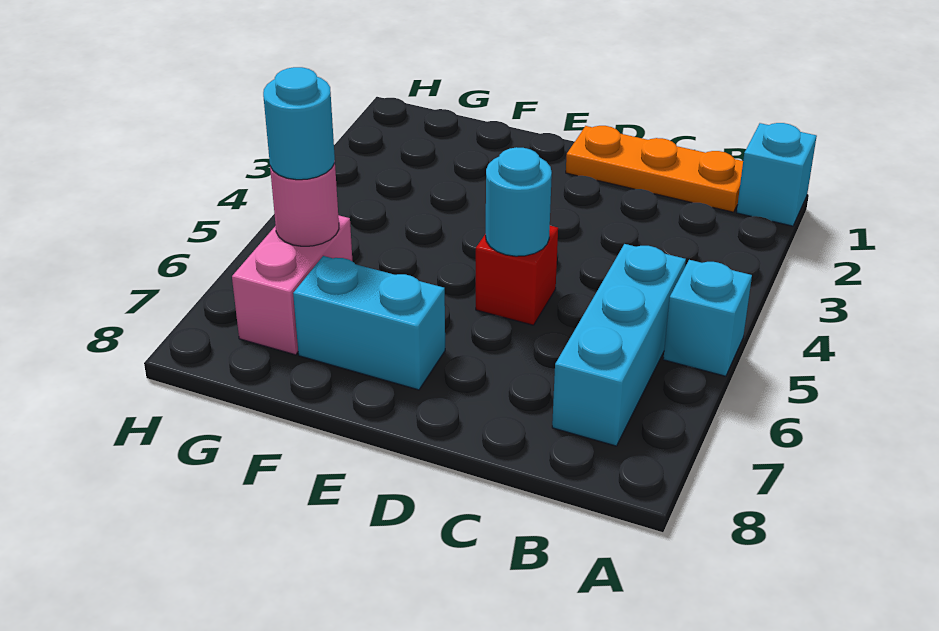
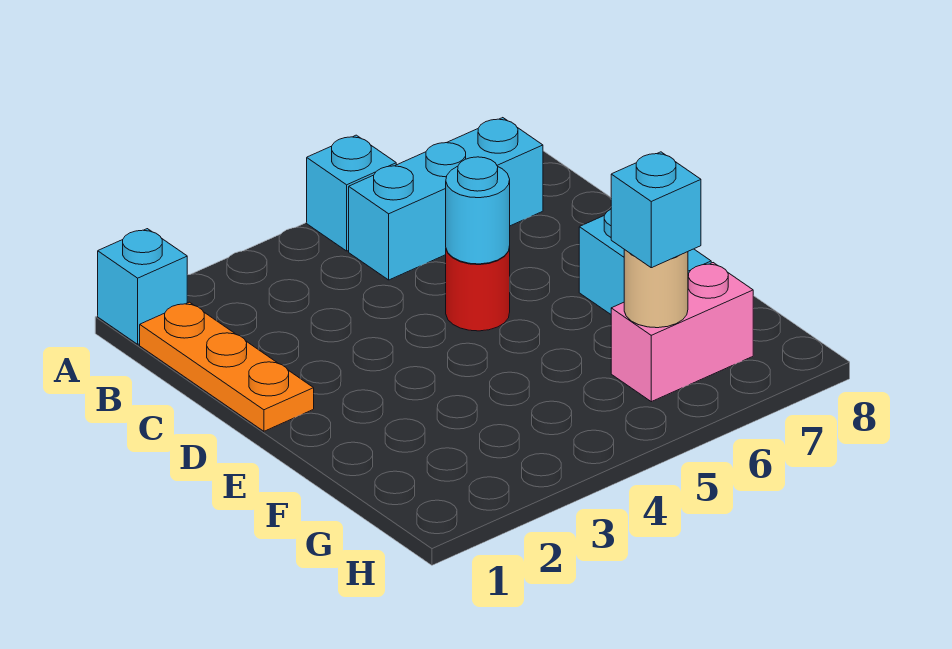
red brick D5 level 1 -> red round brick D5 level 1
pink round brick G6 level 2 -> tan round brick G6 level 2
cyan round brick G6 level 3 -> cyan brick G6 level 3

